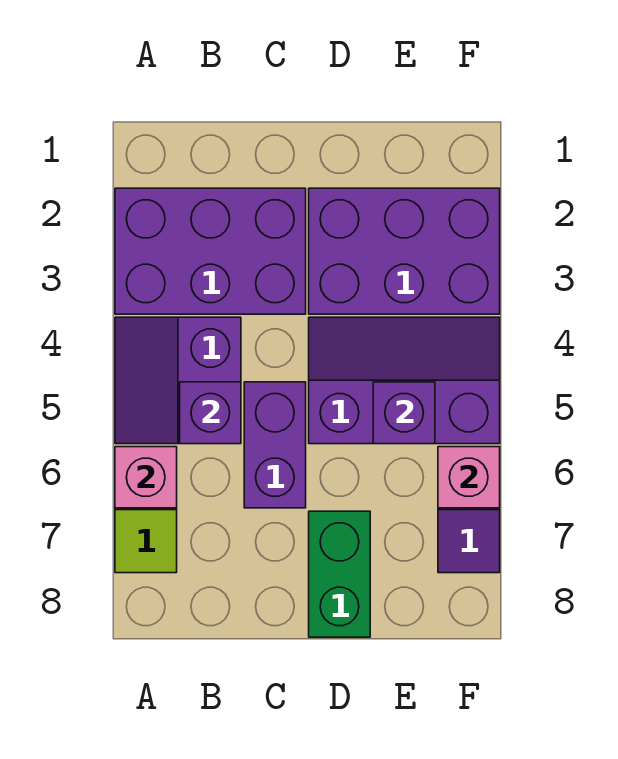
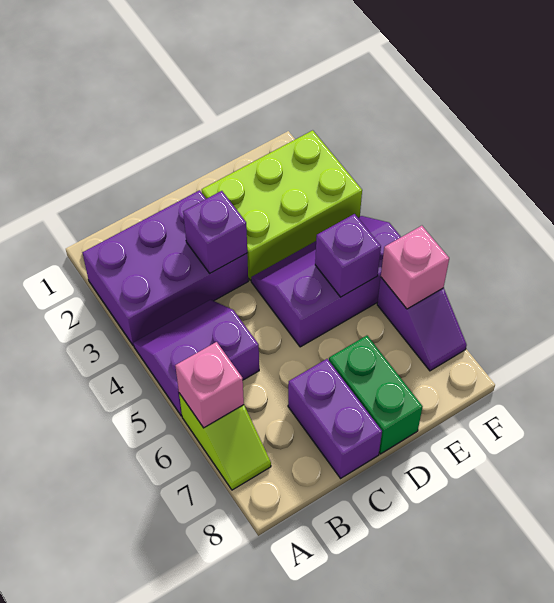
purple slope A4:B5 level 1 top B -> purple slope A4:B5 level 1 top 5
purple brick B5 level 2 -> purple brick C3 level 2
purple brick C5:C6 level 1 -> purple brick C7:C8 level 1
purple brick D2:F3 level 1 -> lime brick D2:F3 level 1

